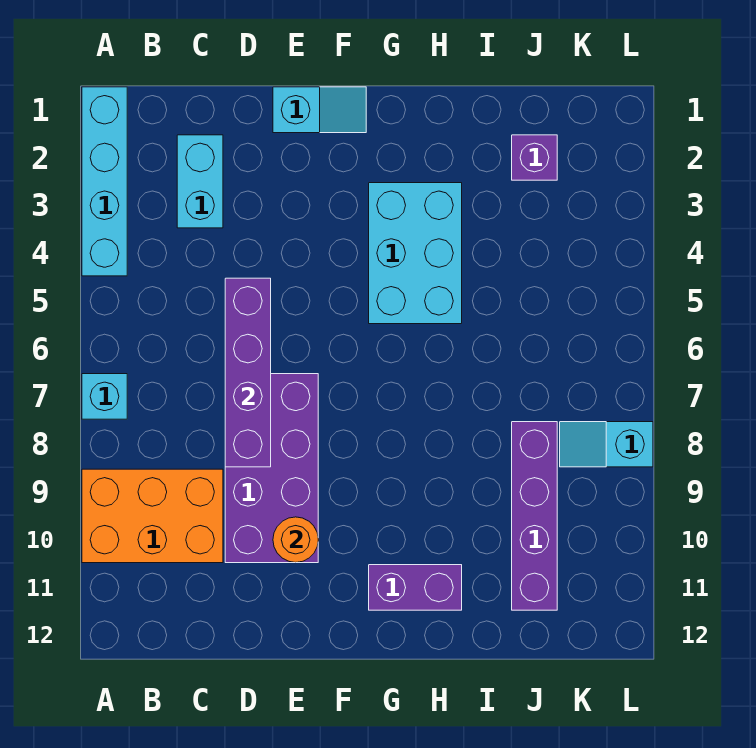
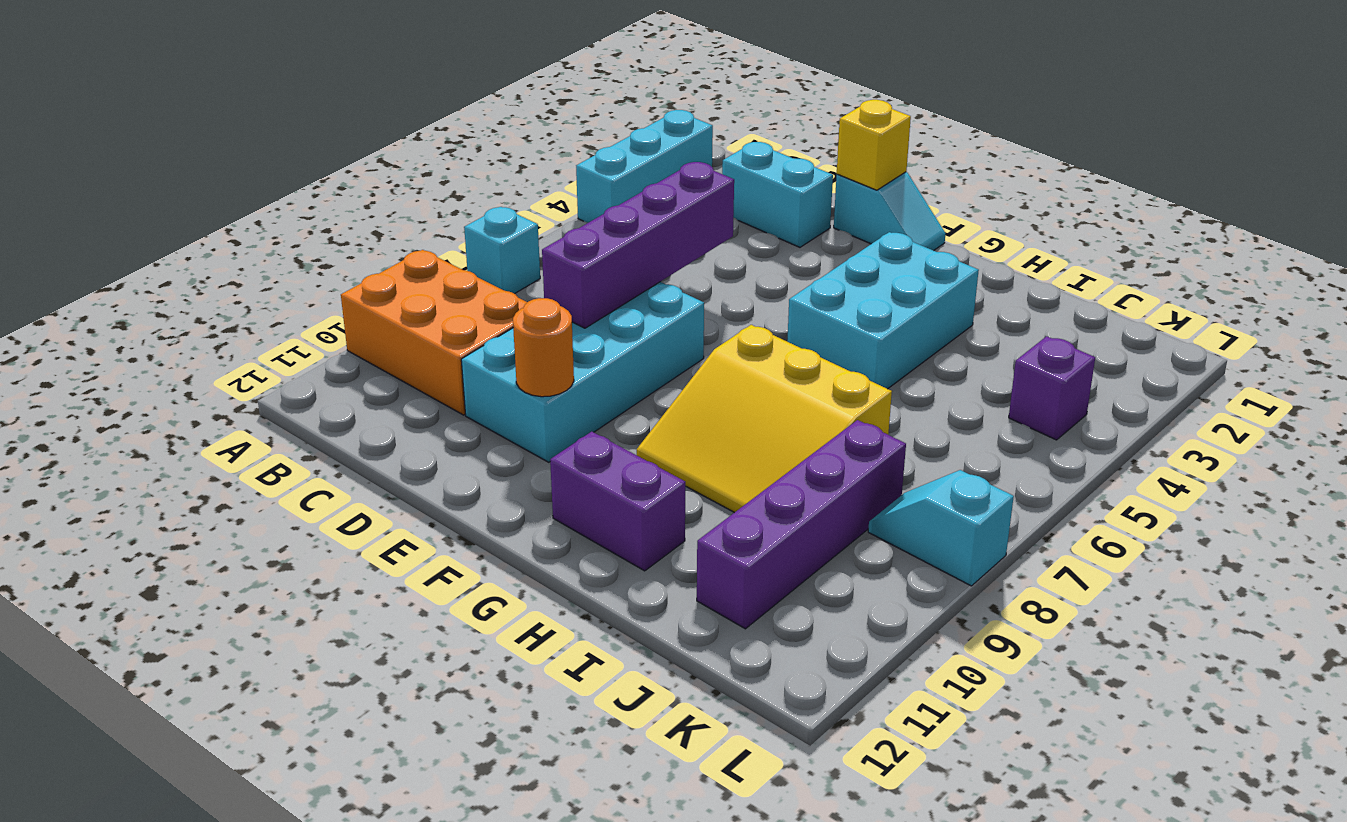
cyan brick A1:A4 level 1 -> cyan brick A2:A4 level 1
cyan brick C2:C3 level 1 -> cyan brick C2:D2 level 1
purple brick D7:E10 level 1 -> cyan brick D7:E10 level 1
none -> yellow brick E1 level 2
none -> yellow slope G7:I9 level 1 top 7
purple brick J2 level 1 -> purple brick K4 level 1

